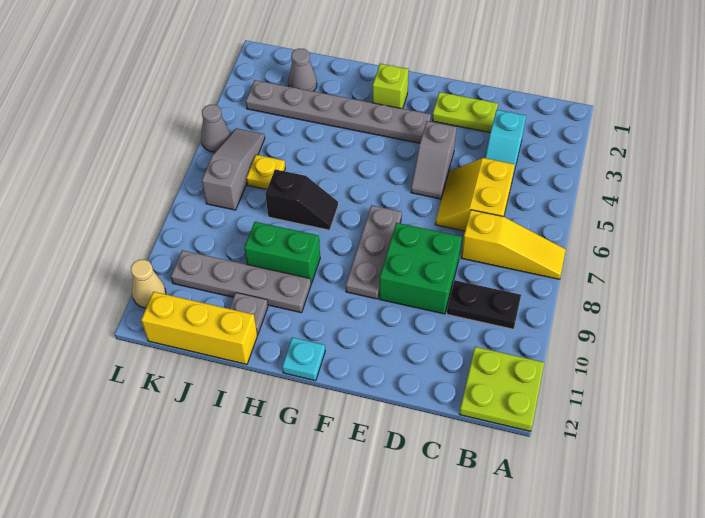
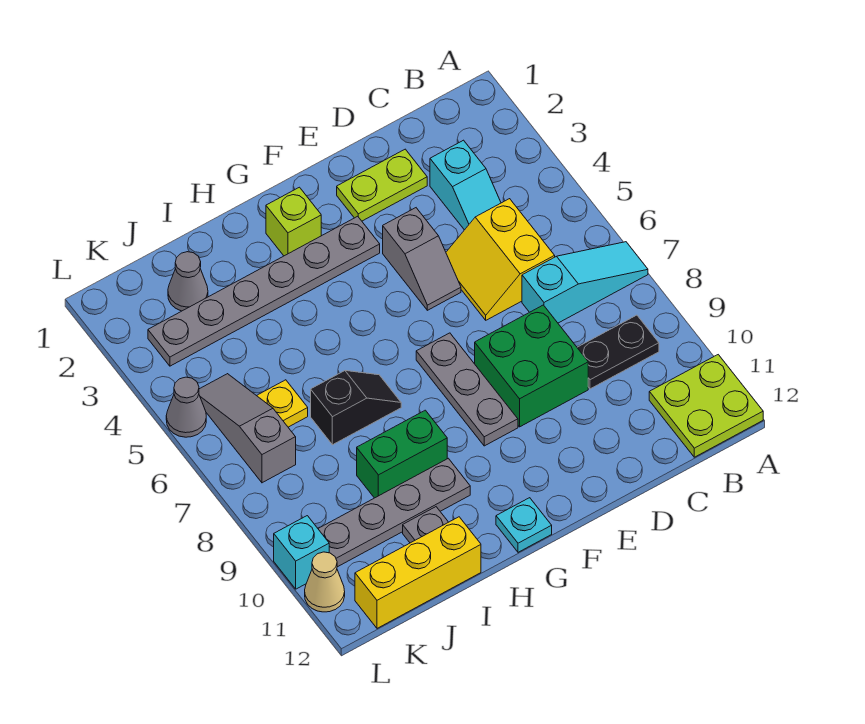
yellow slope A7:C7 level 1 top C -> cyan slope A7:C7 level 1 top C
none -> cyan brick L10 level 1

